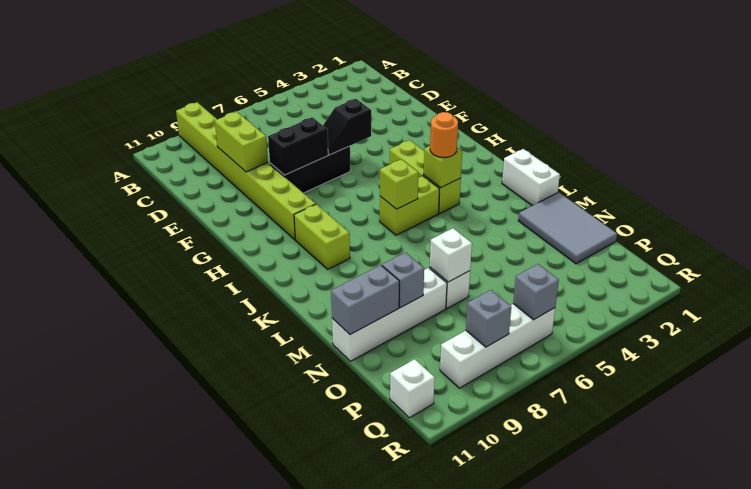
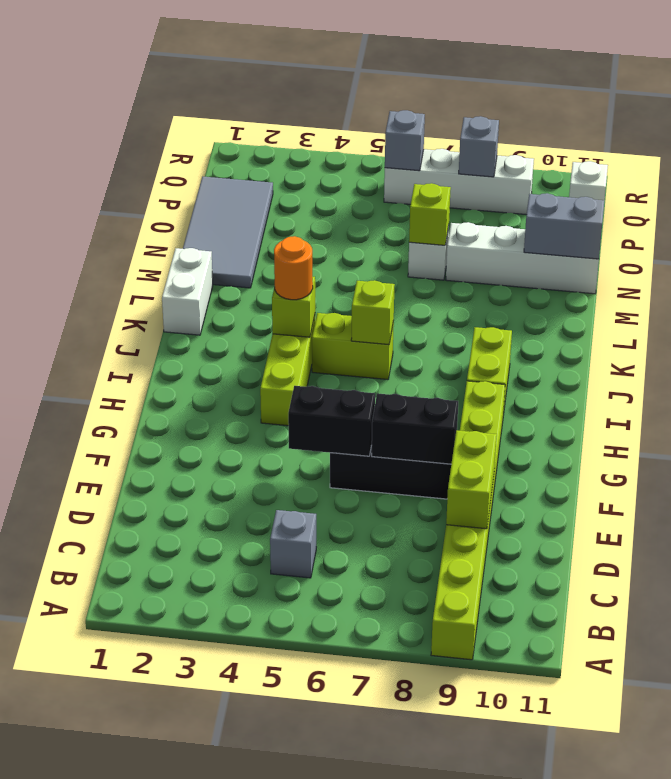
black slope F5:F6 level 2 top 5 -> black brick F5:F6 level 2
grey tile M1:O2 level 1 -> grey tile M1:P2 level 1
white brick N7 level 2 -> lime brick N7 level 2
grey brick N9 level 2 -> grey brick C5 level 1

